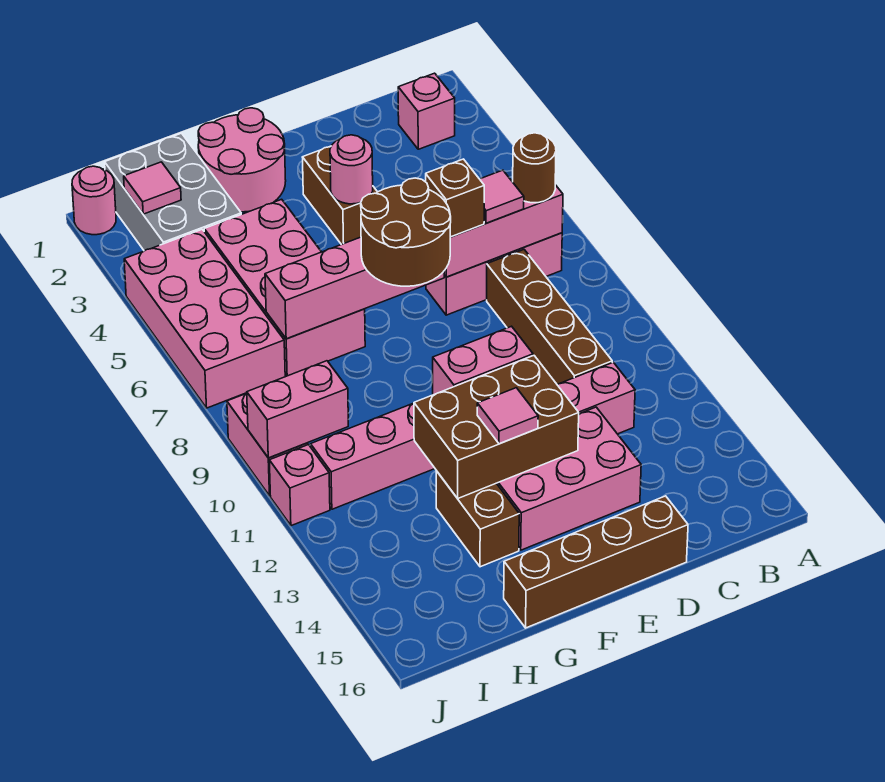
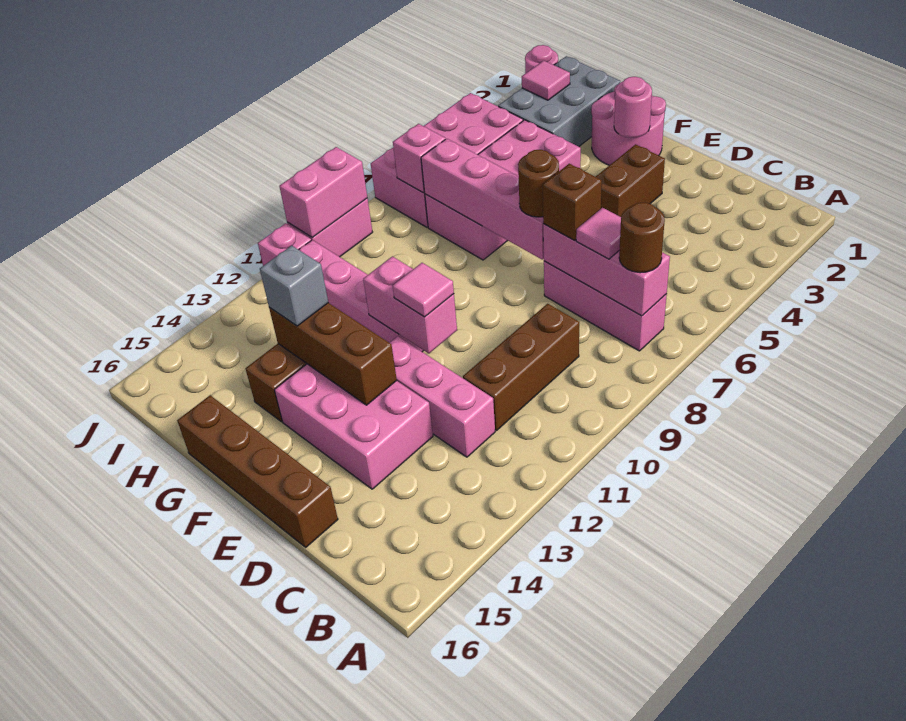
pink brick B2 level 1 -> pink brick I7 level 2
brown brick C8:C11 level 1 -> brown brick C9:C11 level 1
pink round brick E4 level 2 -> pink round brick F2 level 2
brown round brick E7:F8 level 3 -> brown round brick E7 level 3
brown brick E12:G13 level 2 -> brown brick E13:G13 level 2
pink tile F13 level 3 -> pink tile E11 level 3
none -> grey brick G13 level 3
pink brick I10:J10 level 2 -> pink brick J9:J10 level 2

